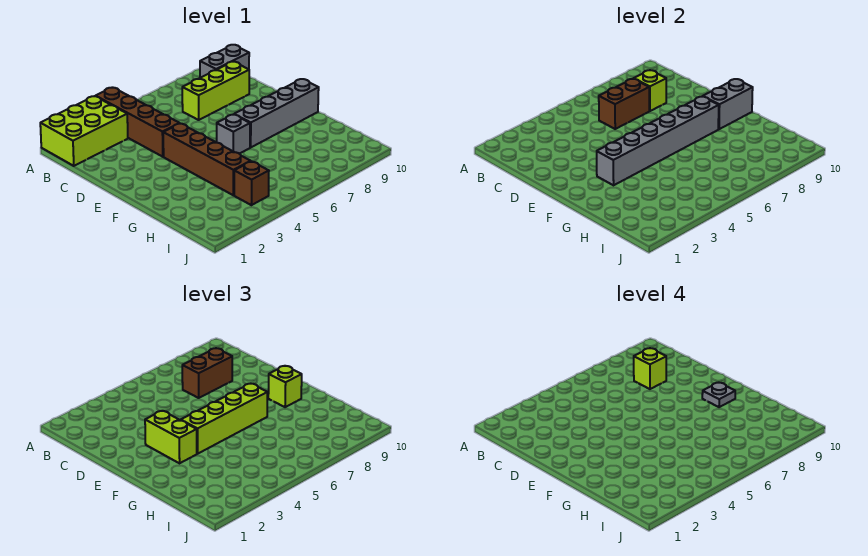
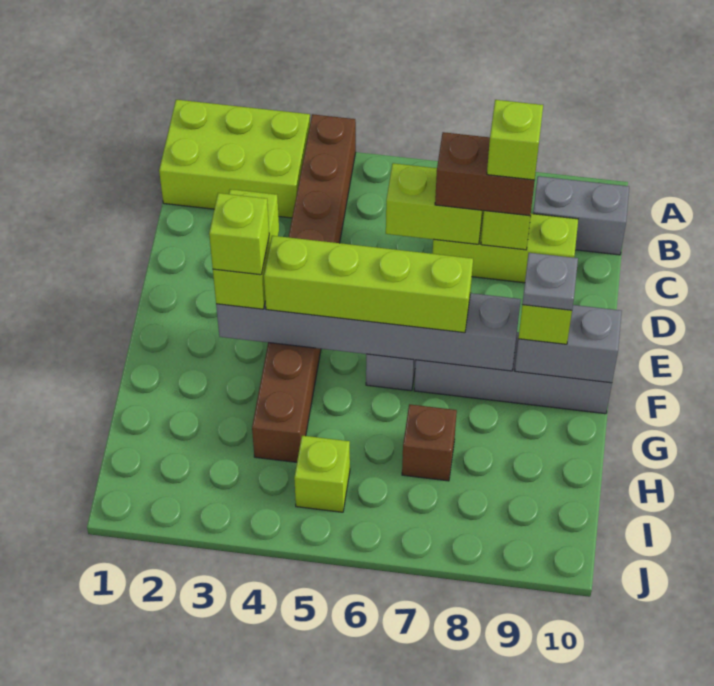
brown brick C6:C7 level 2 -> lime brick C6:C7 level 2
none -> lime brick F3 level 4
brown brick I4 level 1 -> brown brick H7 level 1
none -> lime brick I5 level 1

